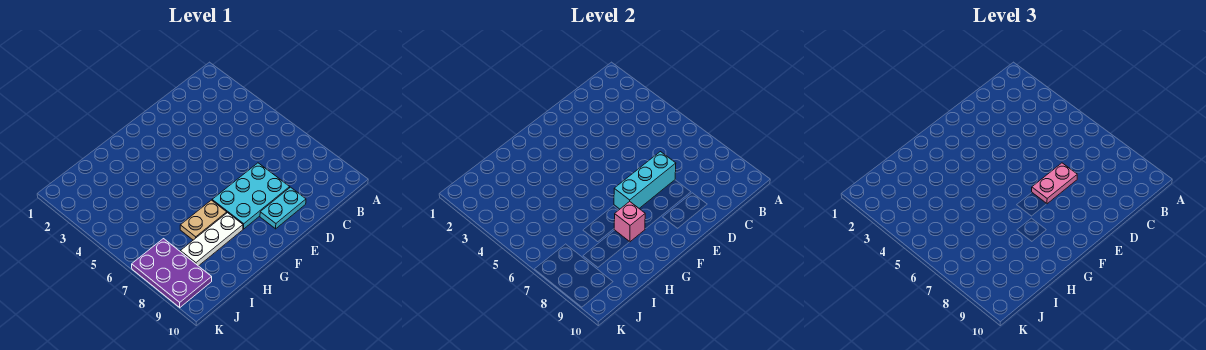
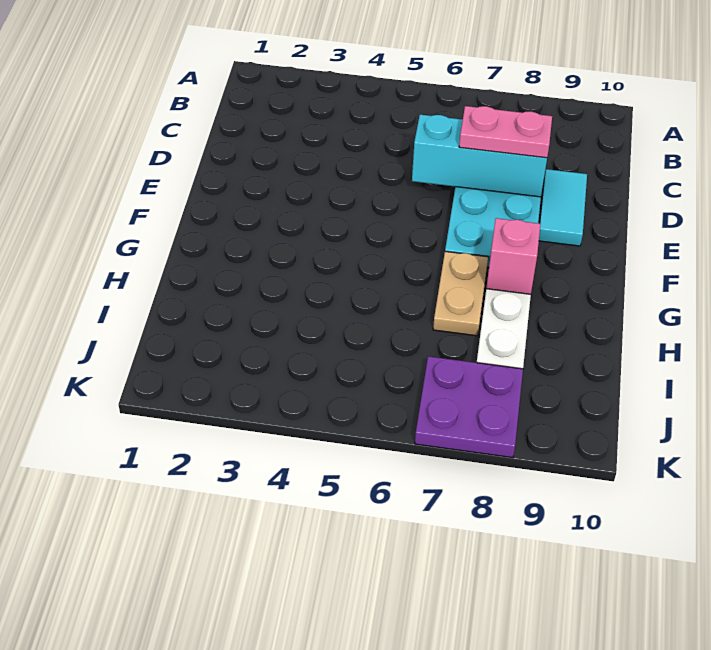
cyan brick D7:F7 level 2 -> cyan brick D6:D8 level 2
pink plate D7:E7 level 3 -> pink plate D7:D8 level 3
cyan plate D9:E9 level 1 -> cyan tile D9:E9 level 1
purple plate J7:K9 level 1 -> purple plate J7:K8 level 1

